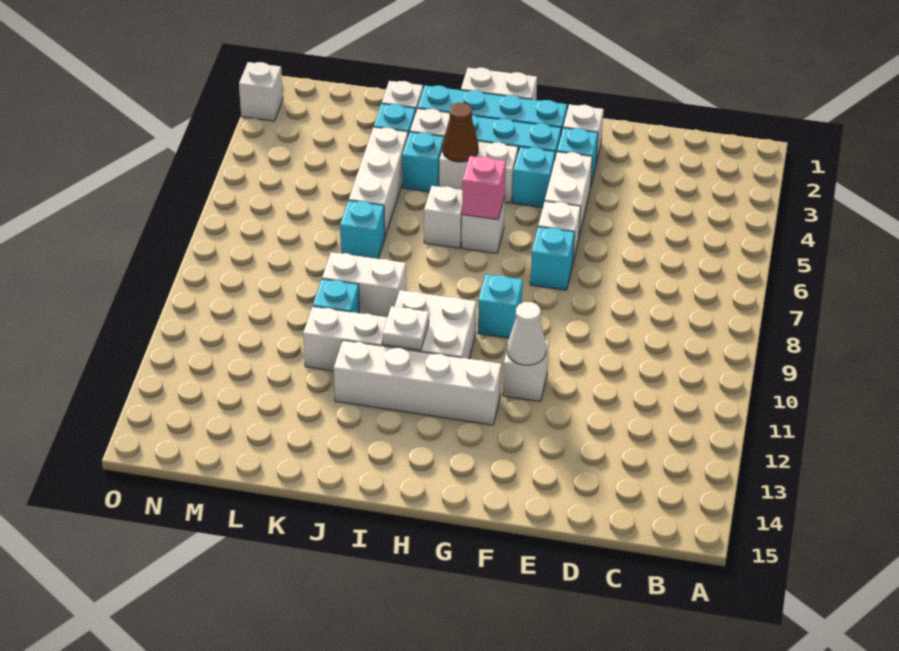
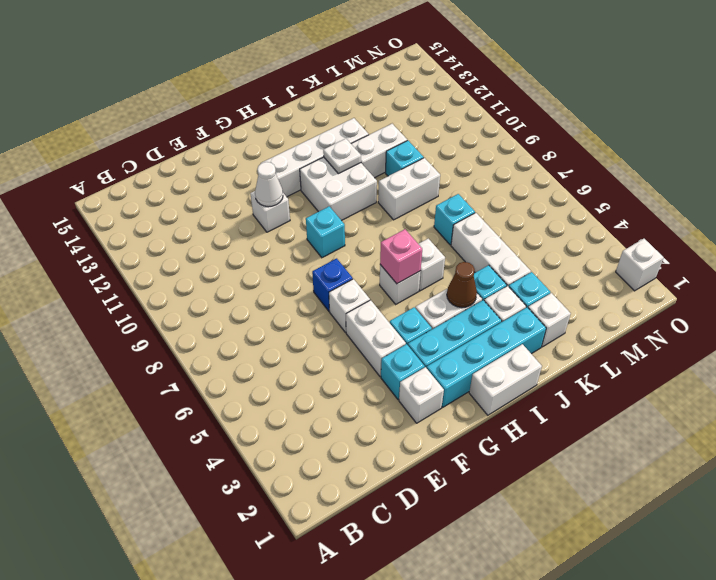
cyan brick F7 level 1 -> blue brick F7 level 1

